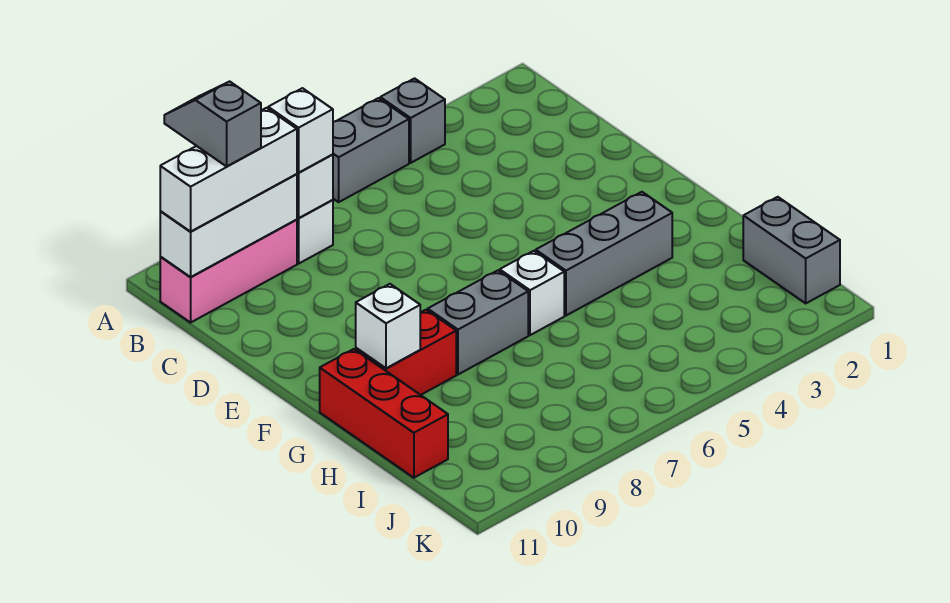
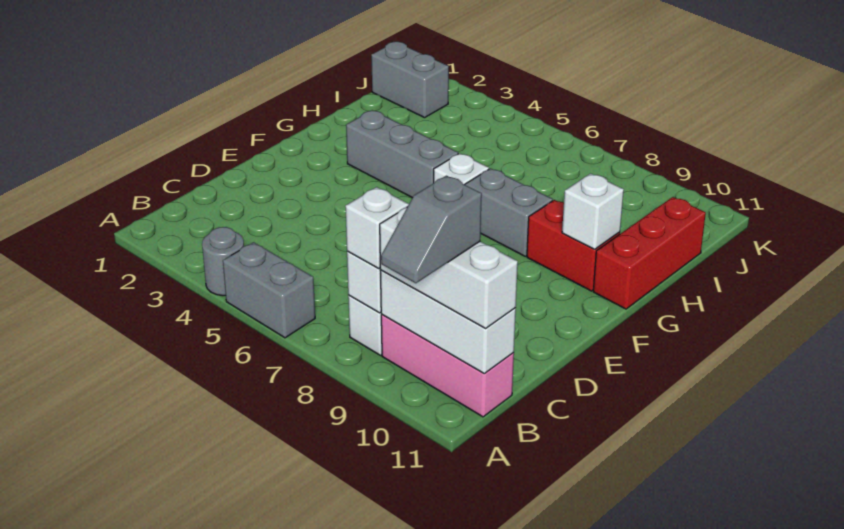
grey brick A4 level 1 -> grey round brick A4 level 1
grey brick I1:J1 level 1 -> grey brick J1:J2 level 1

